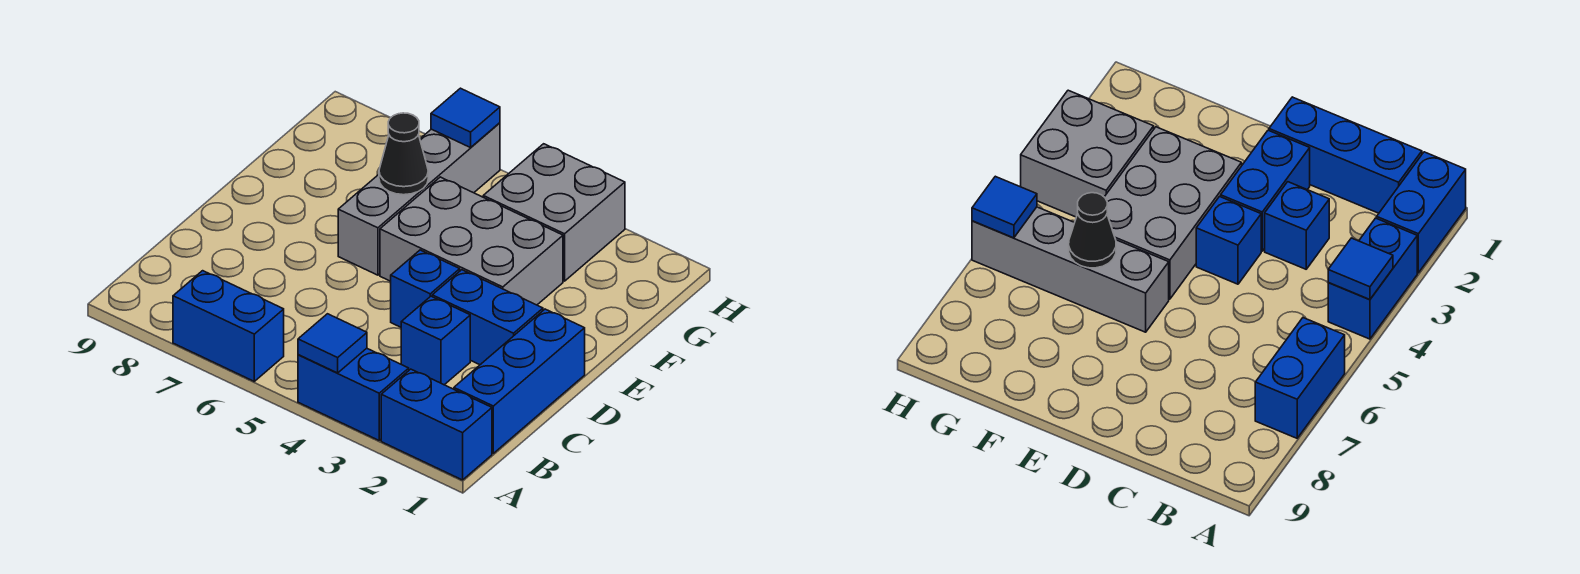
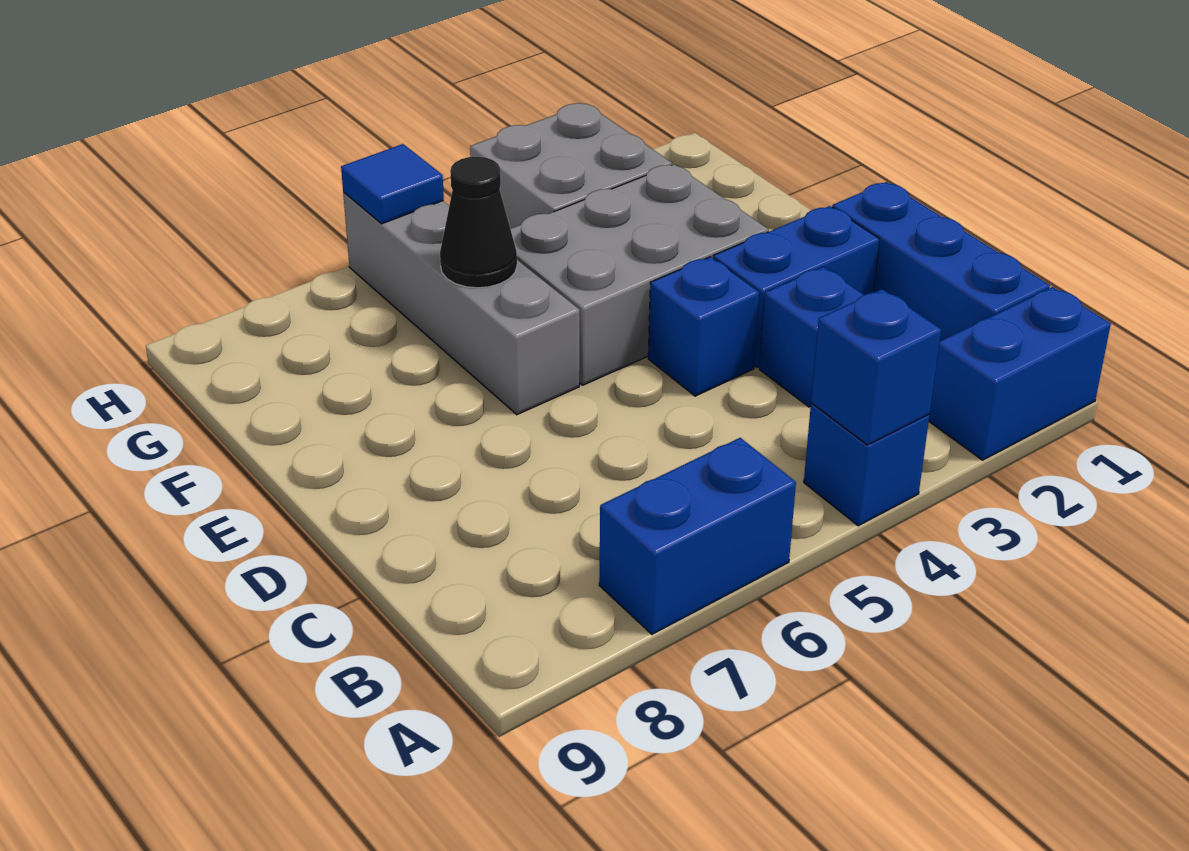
blue brick A3:A4 level 1 -> blue brick A4 level 1
blue tile A4 level 2 -> blue brick A4 level 2

